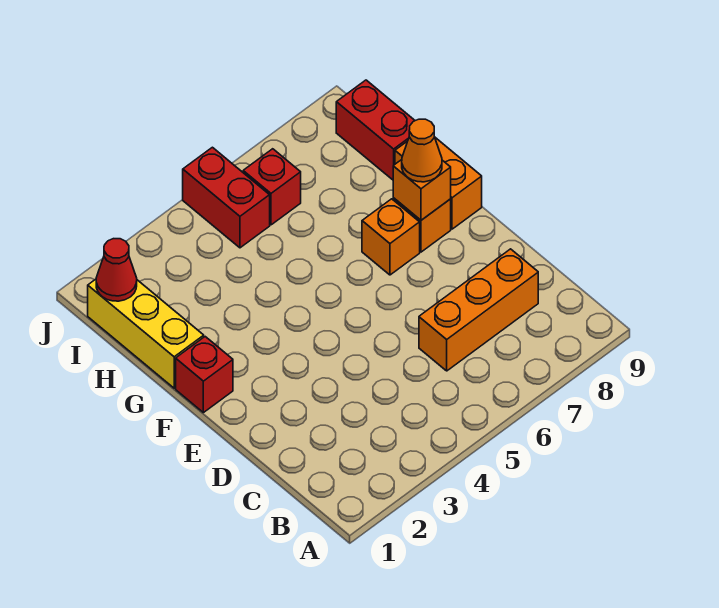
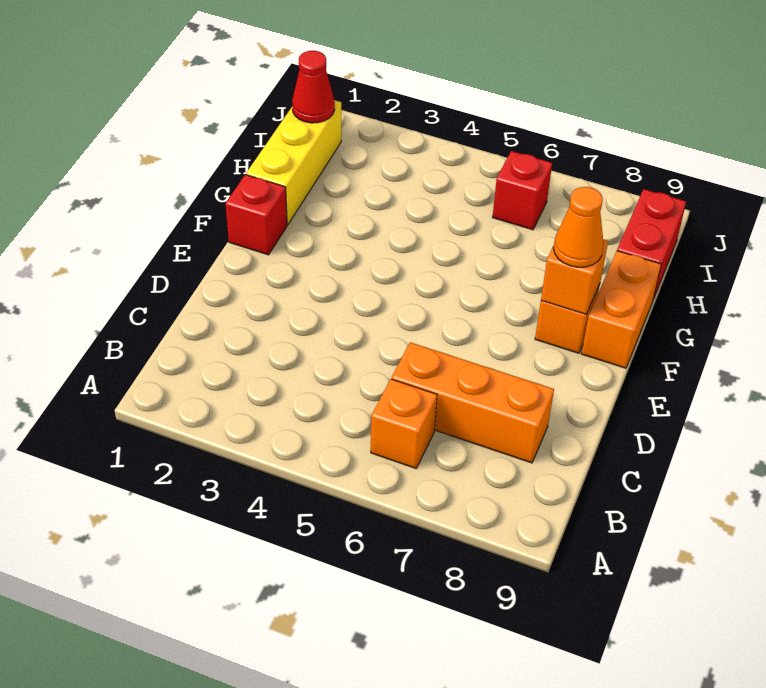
orange brick F7 level 1 -> orange brick B6 level 1
red brick I5:J5 level 1 -> none

